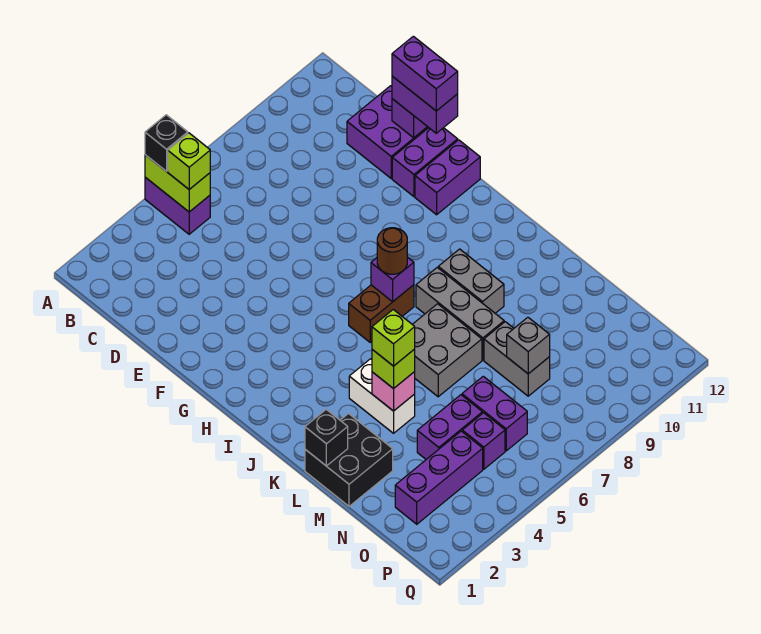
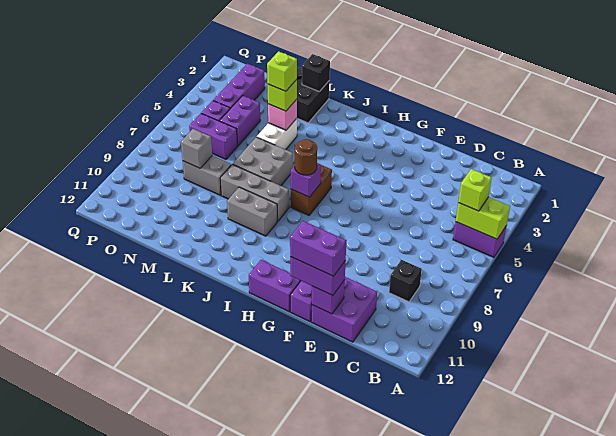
black brick A5 level 3 -> black brick C9 level 1
purple brick G11:G12 level 1 -> purple brick G12:H12 level 1
white brick K4:L4 level 1 -> white brick L4:L5 level 1

